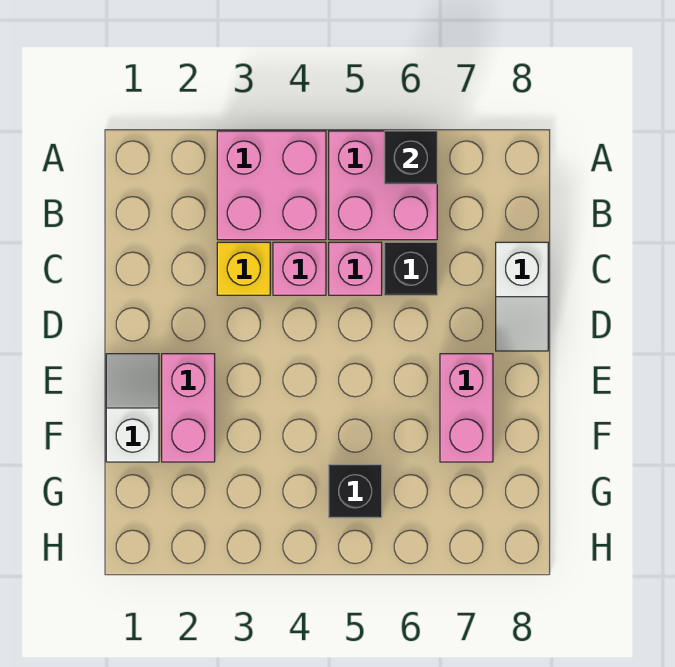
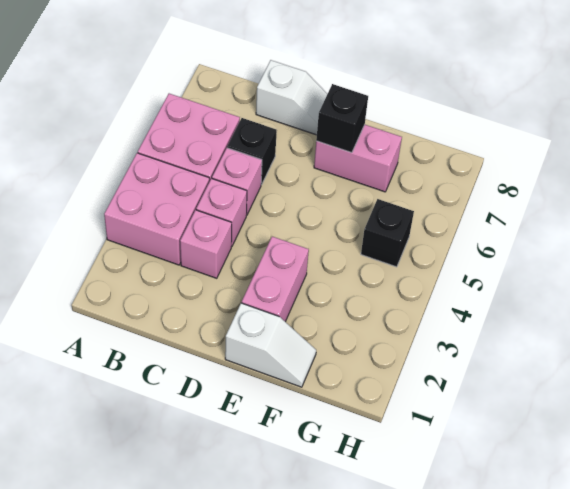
black brick A6 level 2 -> black brick E7 level 2
yellow brick C3 level 1 -> pink brick C3 level 1
white slope E1:F1 level 1 top F -> white slope E1:F1 level 1 top E
pink brick E2:F2 level 1 -> pink brick E2:E3 level 1

